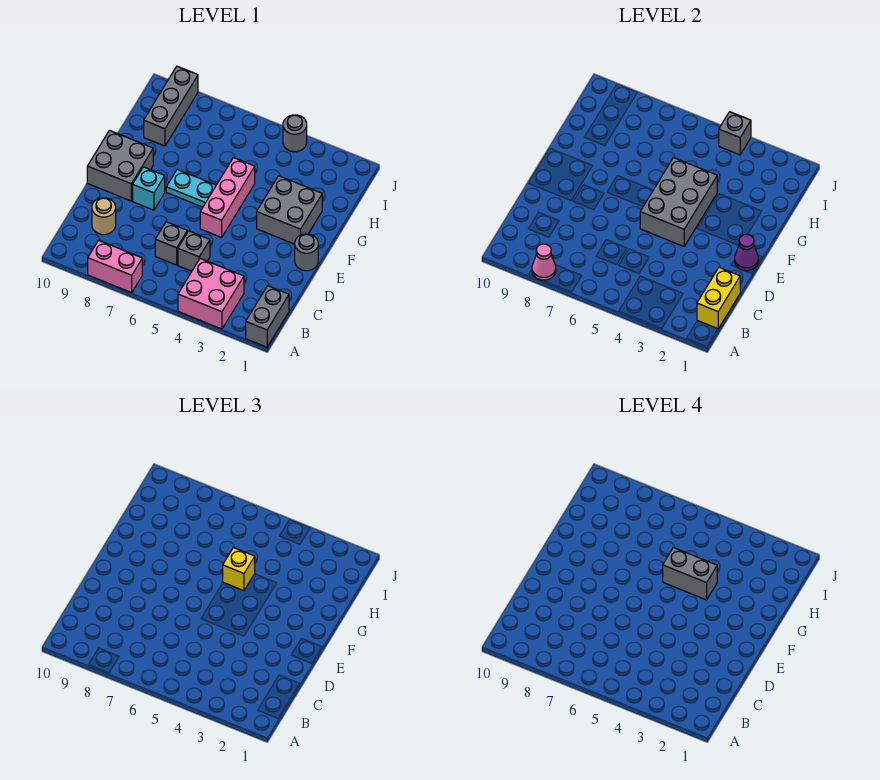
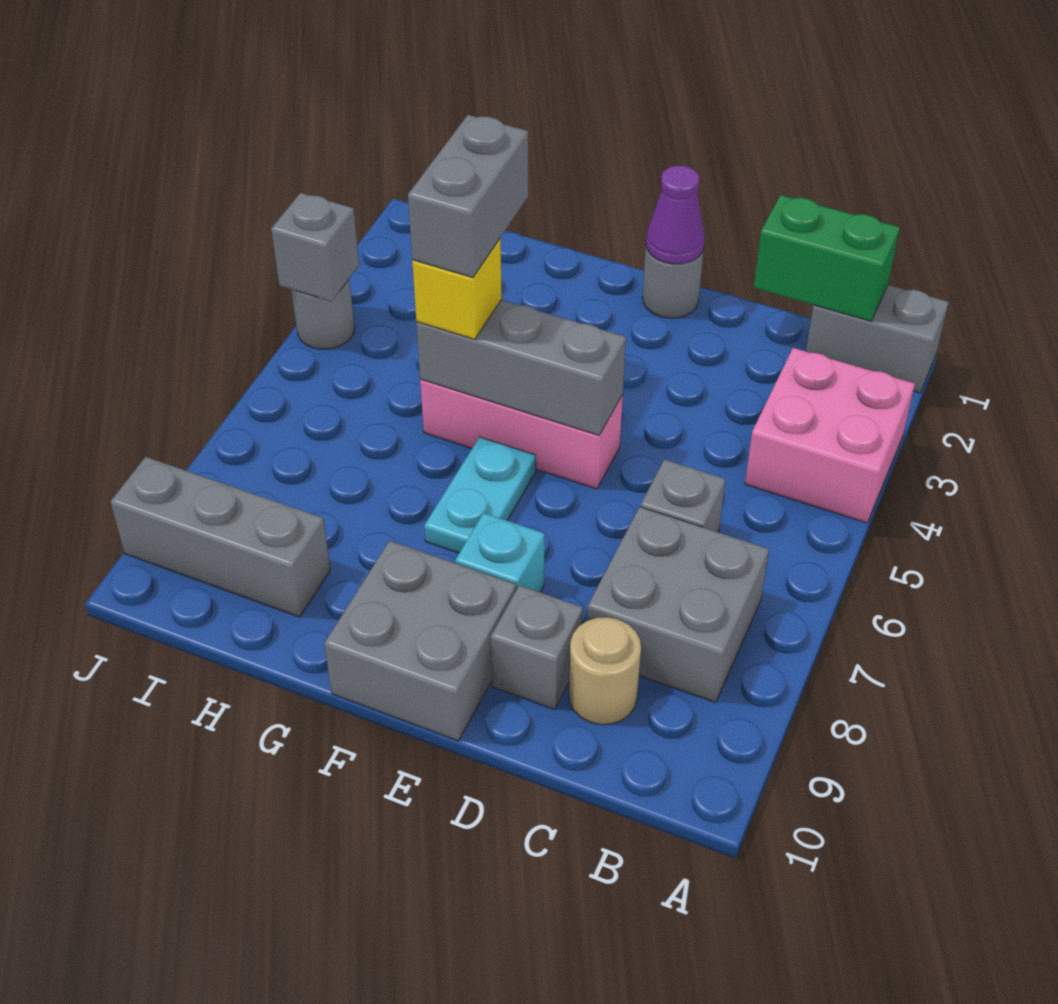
pink brick A7:A8 level 1 -> none
pink cone A8 level 2 -> none
yellow brick B1:C1 level 2 -> green brick B1:C1 level 2
grey brick C5 level 1 -> grey brick D9 level 1
grey brick E4:G5 level 2 -> grey brick E5:G5 level 2
grey brick F2:G3 level 1 -> grey brick B7:C8 level 1

